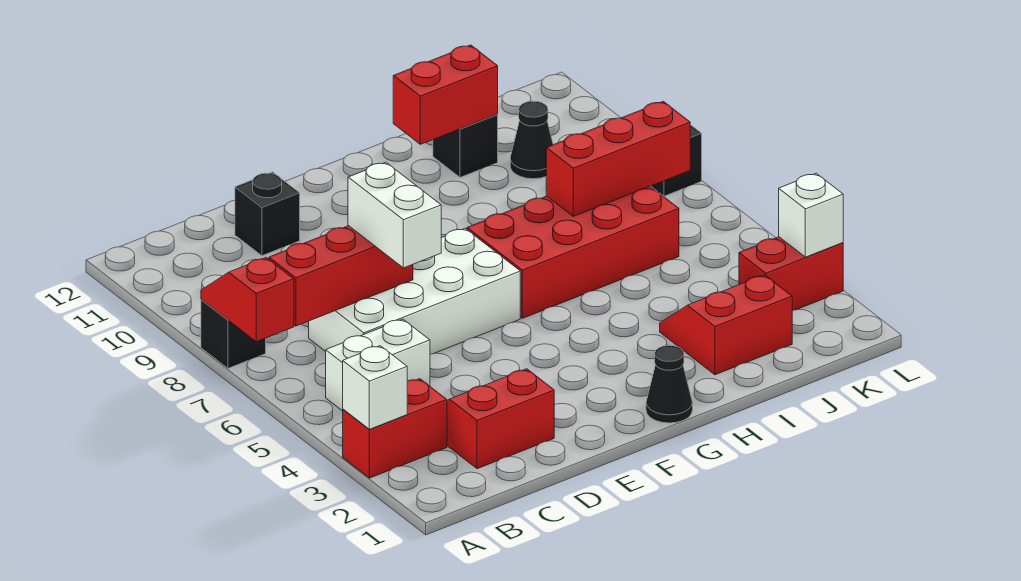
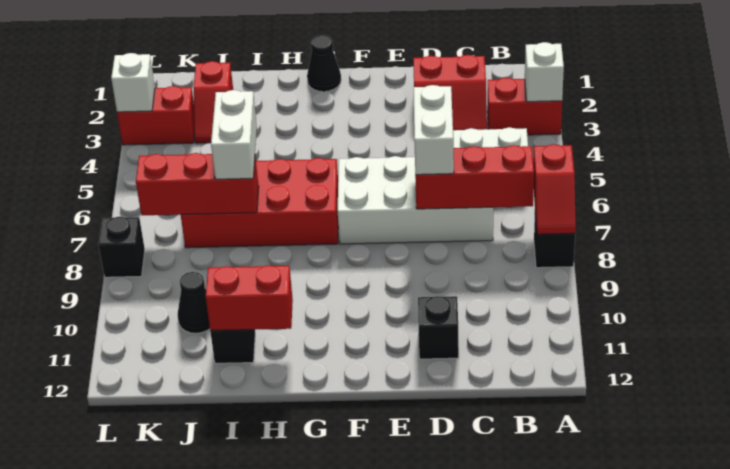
red slope I2:J3 level 1 top 2 -> red slope J2:J3 level 1 top 2
none -> white brick I6:I7 level 3

